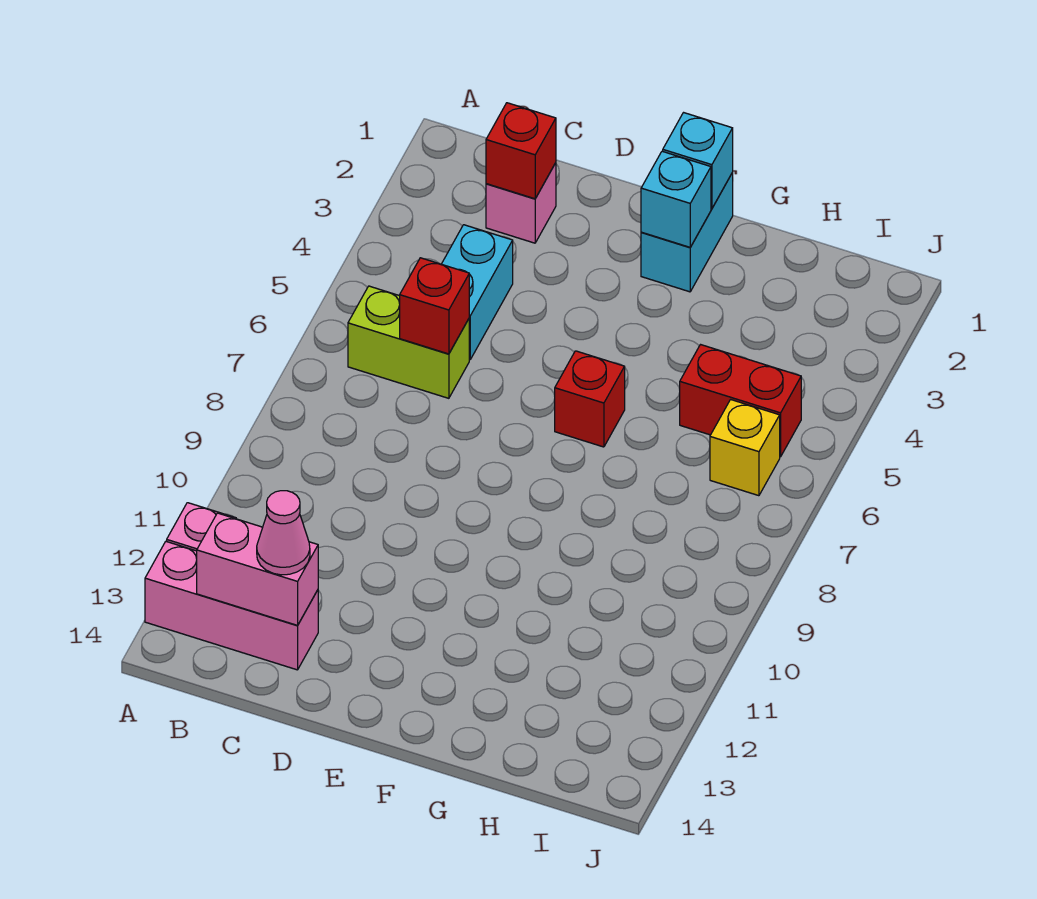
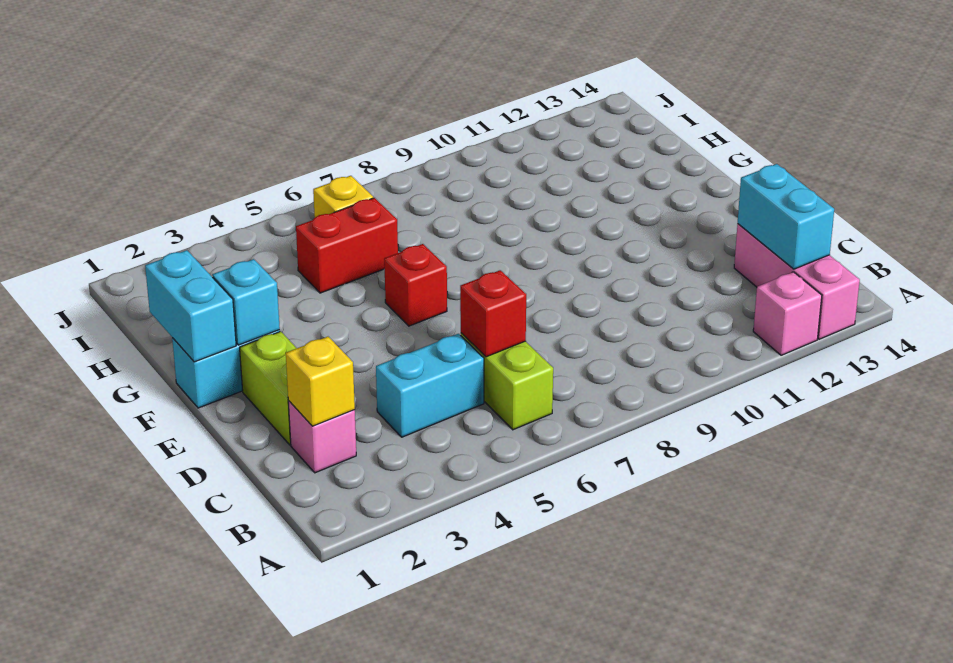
pink brick B13:C13 level 2 -> cyan brick B13:C13 level 2
red brick C2 level 2 -> yellow brick C2 level 2
pink cone C13 level 3 -> none
none -> lime brick D2:E2 level 1
cyan brick F1 level 2 -> cyan brick F1:G1 level 2
red brick H5:I5 level 1 -> red brick H5:H6 level 1

